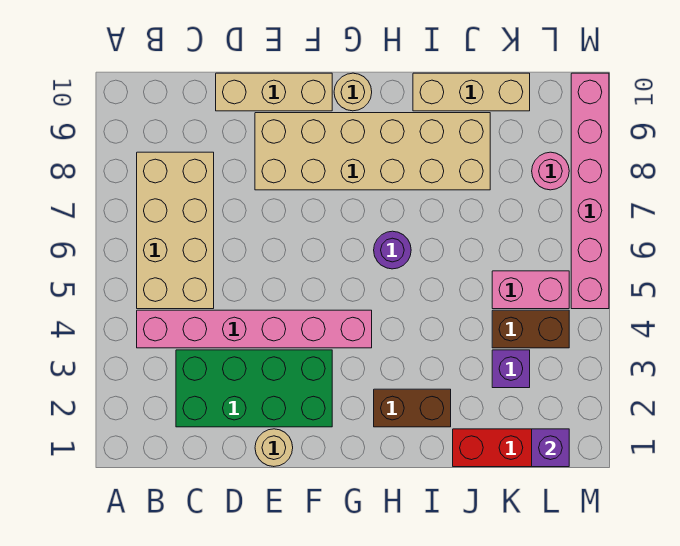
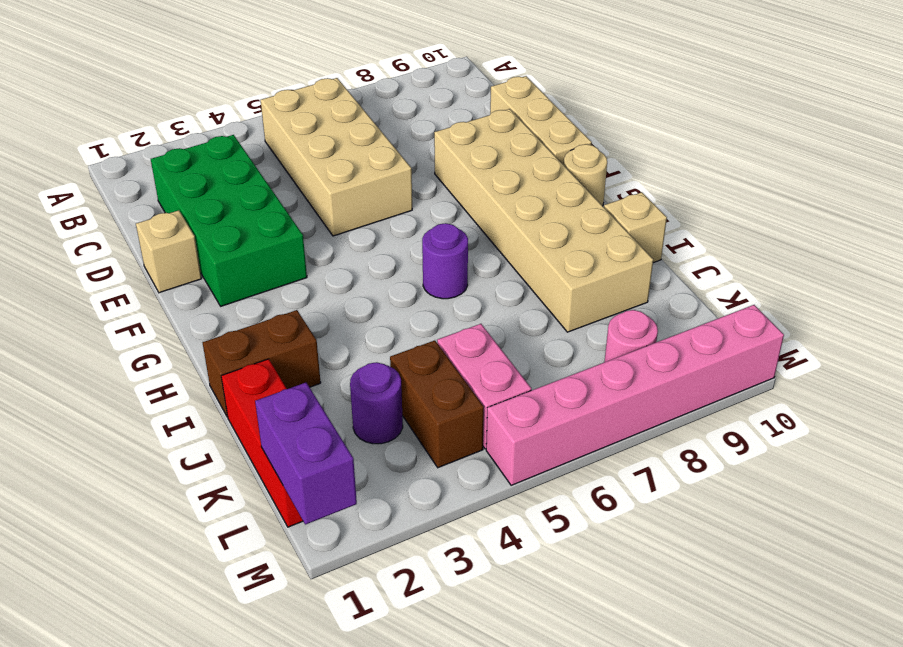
pink brick B4:G4 level 1 -> none
tan brick B5:C8 level 1 -> tan brick B5:E6 level 1
tan round brick E1 level 1 -> tan brick E1 level 1
brown brick H2:I2 level 1 -> brown brick I1:I2 level 1
tan brick I10:K10 level 1 -> tan brick I10 level 1
purple brick K3 level 1 -> purple round brick K3 level 1
purple brick L1 level 2 -> purple brick L1:M1 level 2

